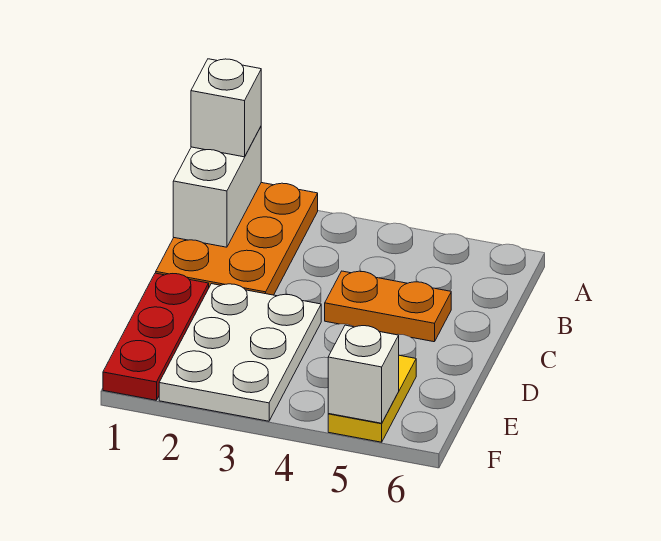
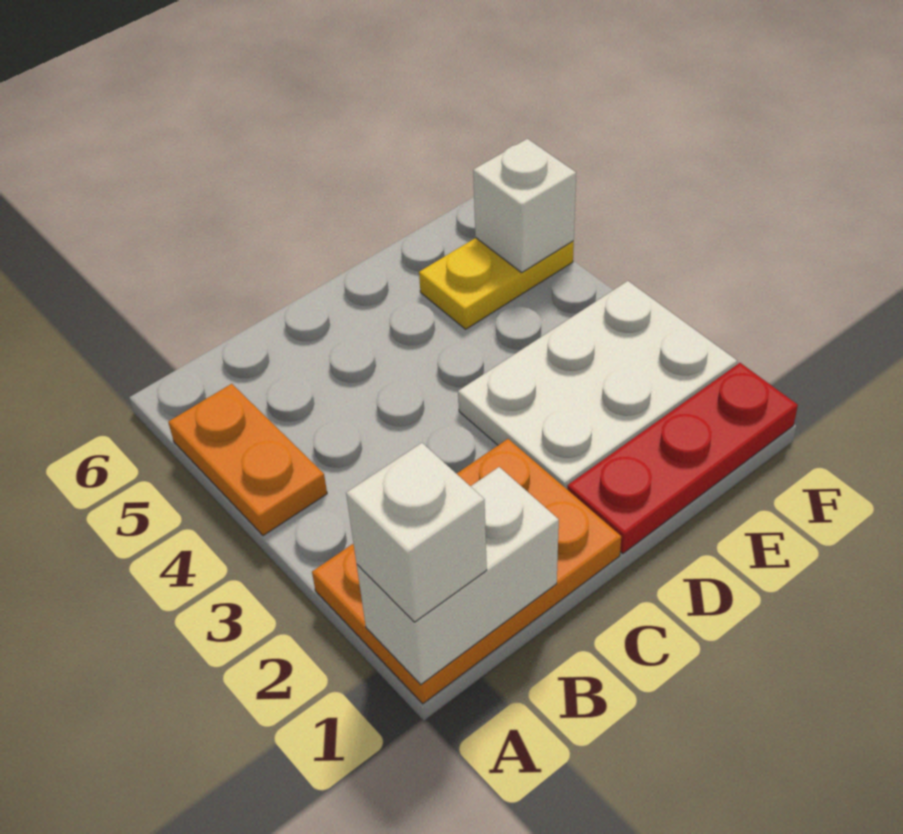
orange plate C4:C5 level 1 -> orange plate A4:A5 level 1

